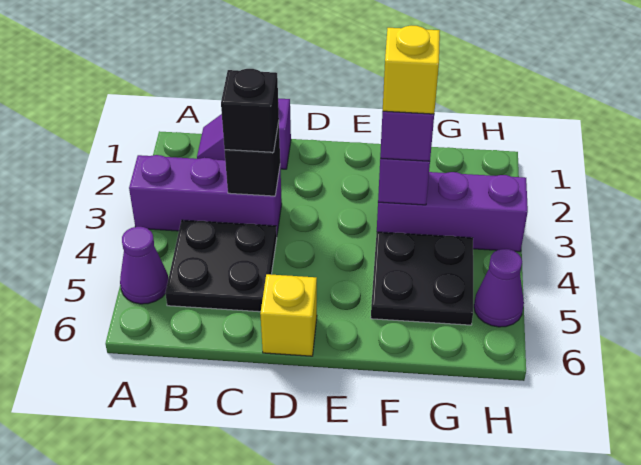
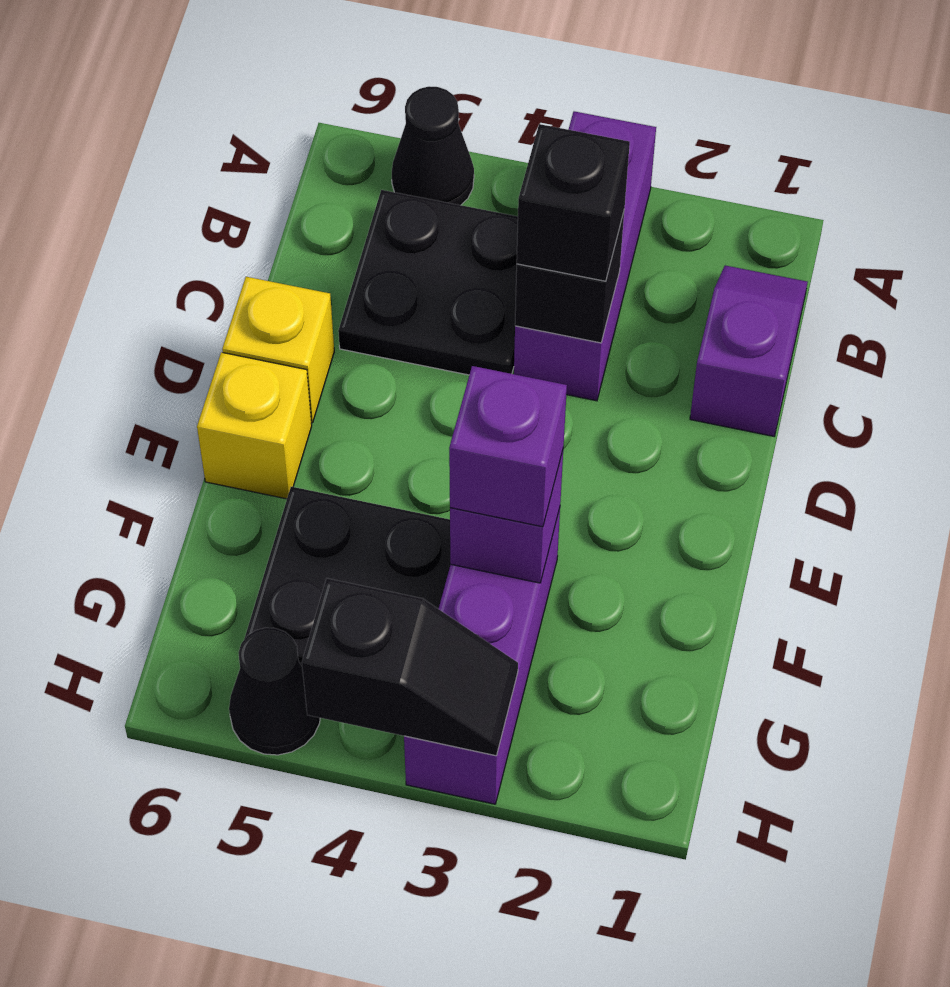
purple cone A5 level 1 -> black cone A5 level 1
yellow brick F3 level 4 -> yellow brick E6 level 1
none -> black slope H3:H4 level 2 top 4
purple cone H5 level 1 -> black cone H5 level 1

